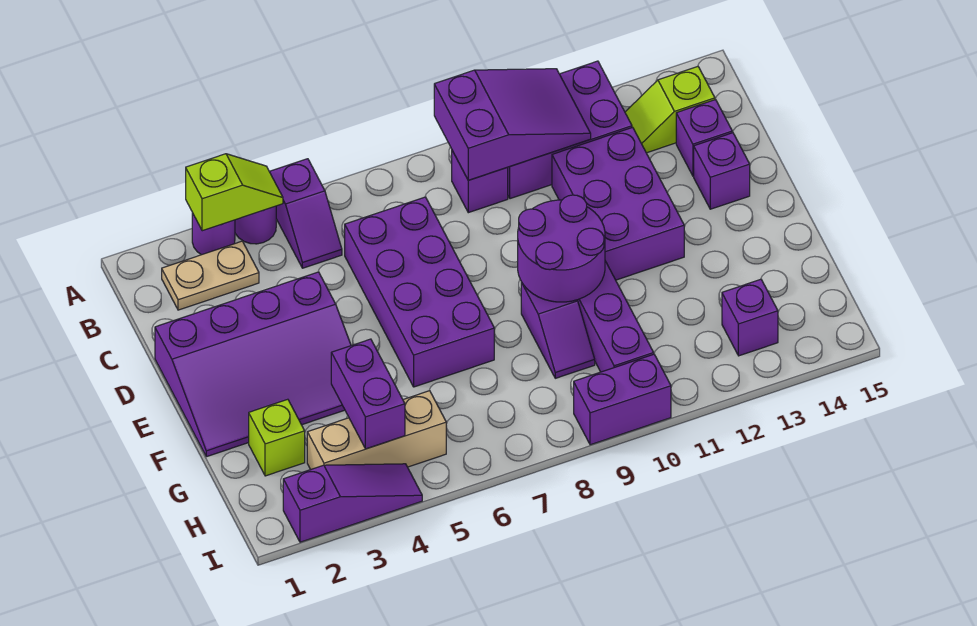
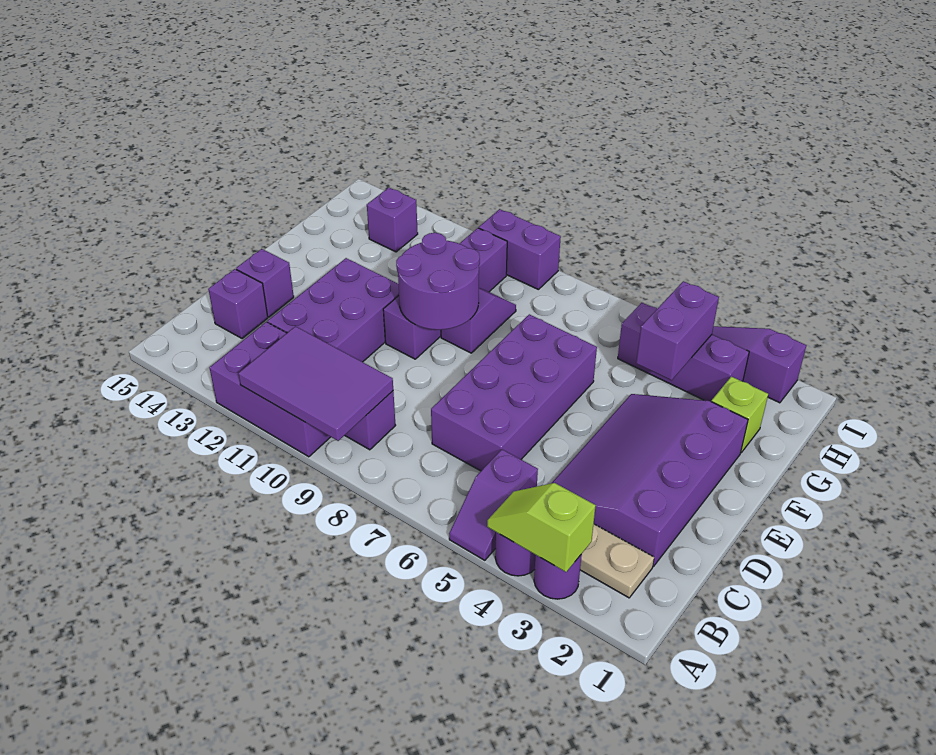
purple slope A5:B5 level 1 top A -> purple slope A5:B5 level 1 top B
purple slope A9:B11 level 2 top 9 -> purple tile A9:B11 level 2
lime slope B13:B14 level 1 top 14 -> none
purple slope D1:F4 level 1 top D -> purple slope C2:F4 level 1 top 2
tan brick H3:H5 level 1 -> purple brick H3:H5 level 1

